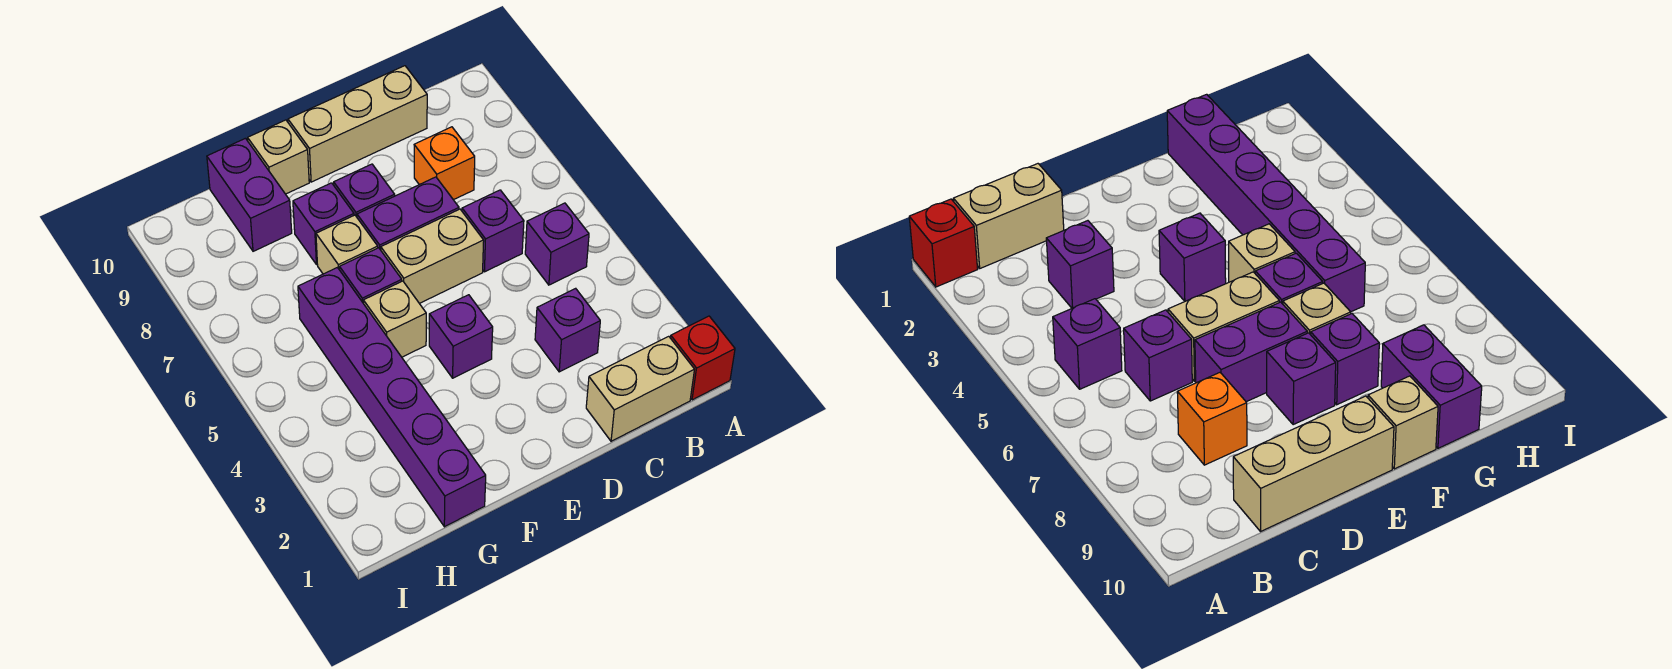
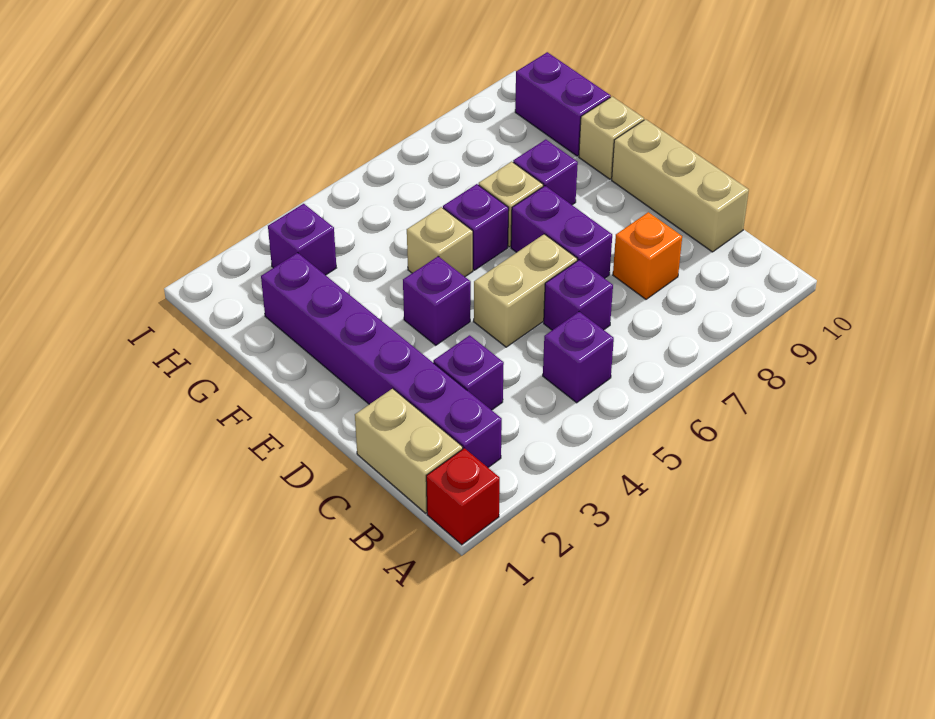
tan brick D6:E6 level 1 -> tan brick D5:D6 level 1
purple brick E8 level 1 -> purple brick H3 level 1
purple brick G1:G6 level 1 -> purple brick B2:G2 level 1
purple brick G9:G10 level 1 -> purple brick G10:H10 level 1

